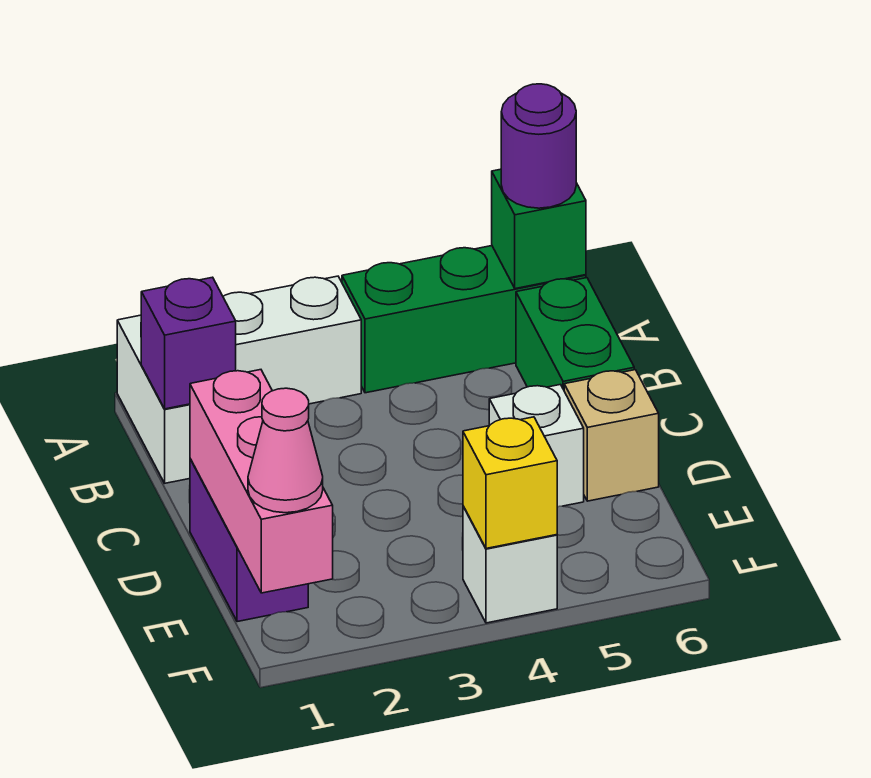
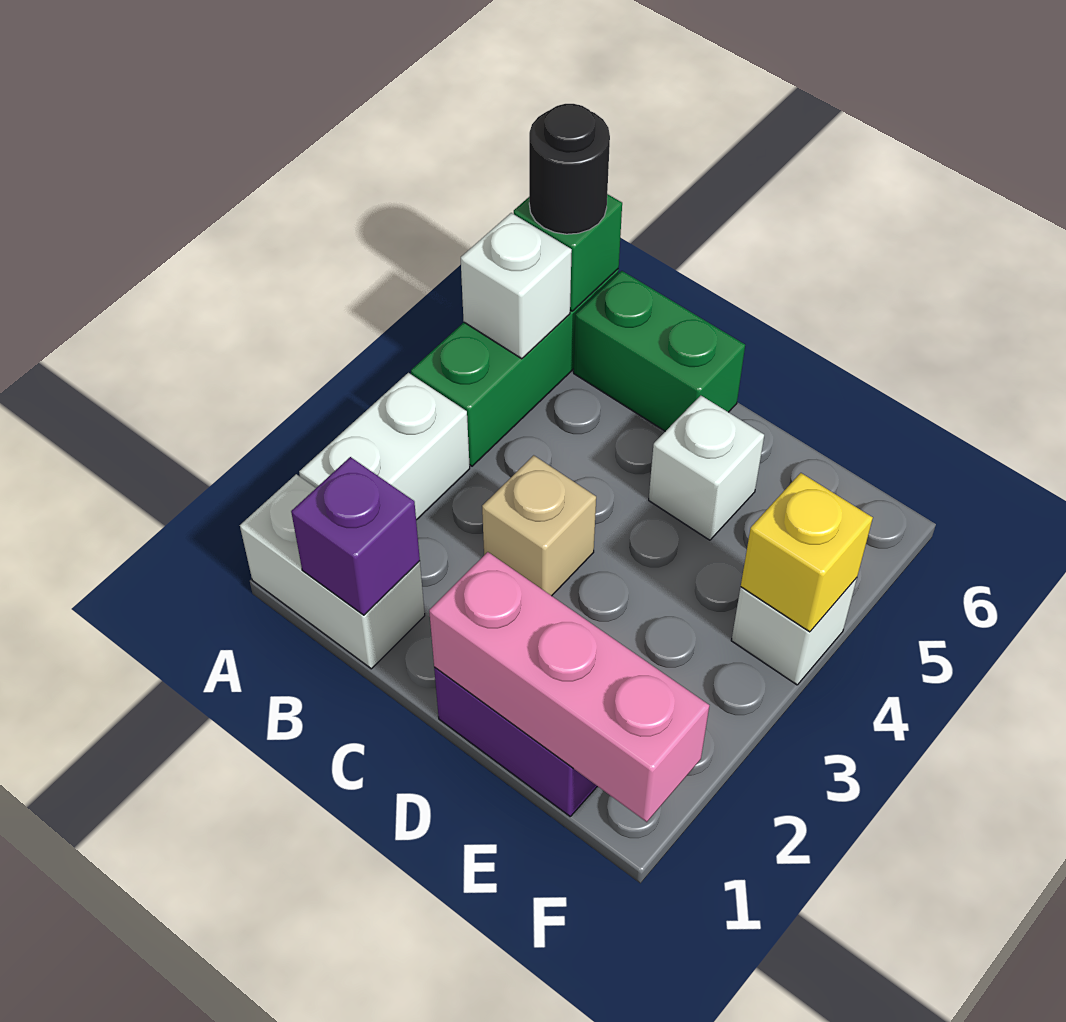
none -> white brick A5 level 2
purple round brick A6 level 3 -> black round brick A6 level 3
tan brick D6 level 1 -> tan brick C3 level 1
pink cone F1 level 3 -> none

